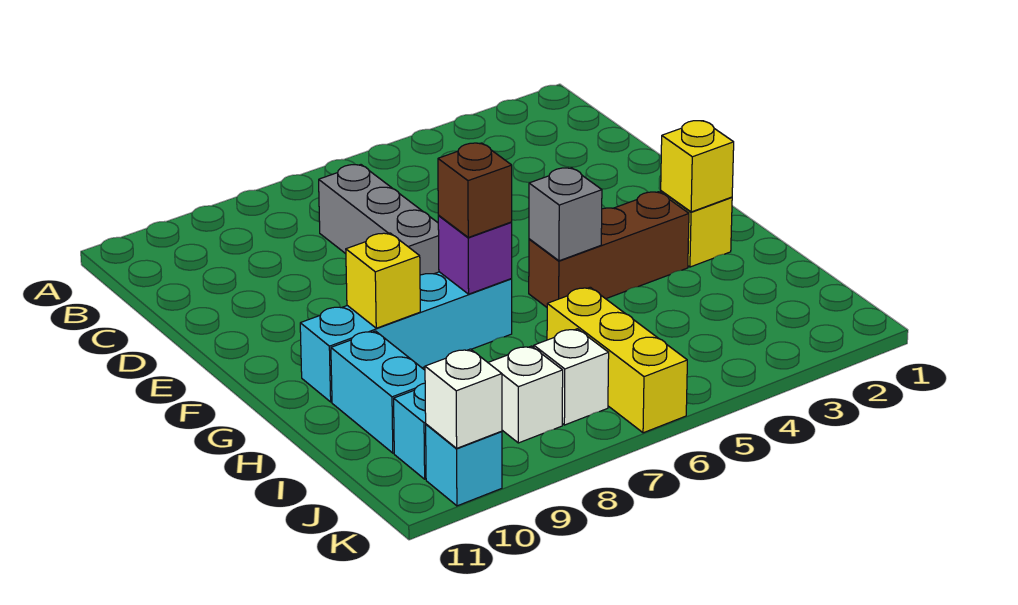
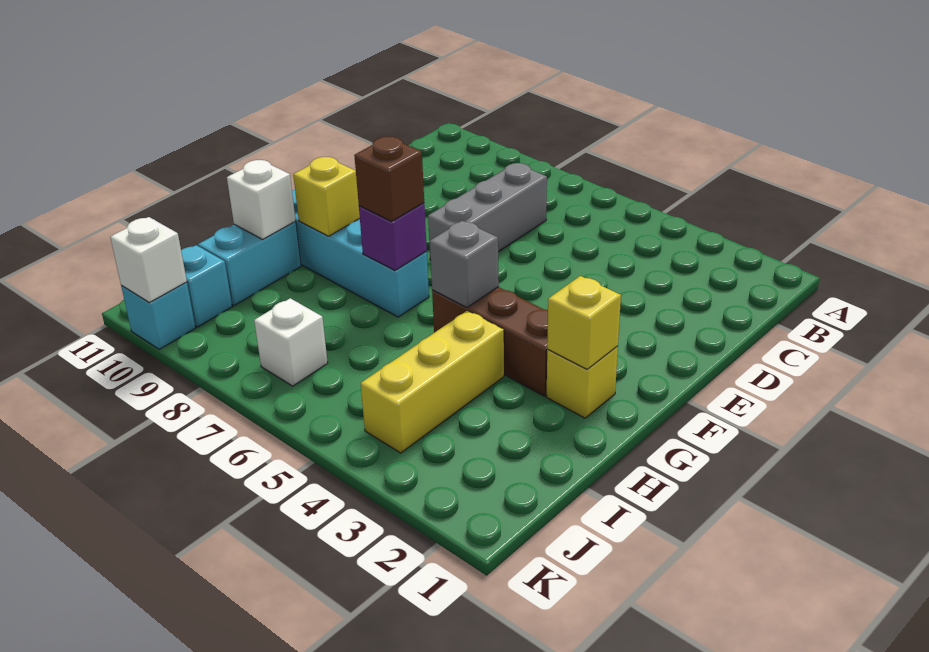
yellow brick I6:K6 level 1 -> yellow brick H4:J4 level 1
white brick J8 level 1 -> white brick H10 level 2

